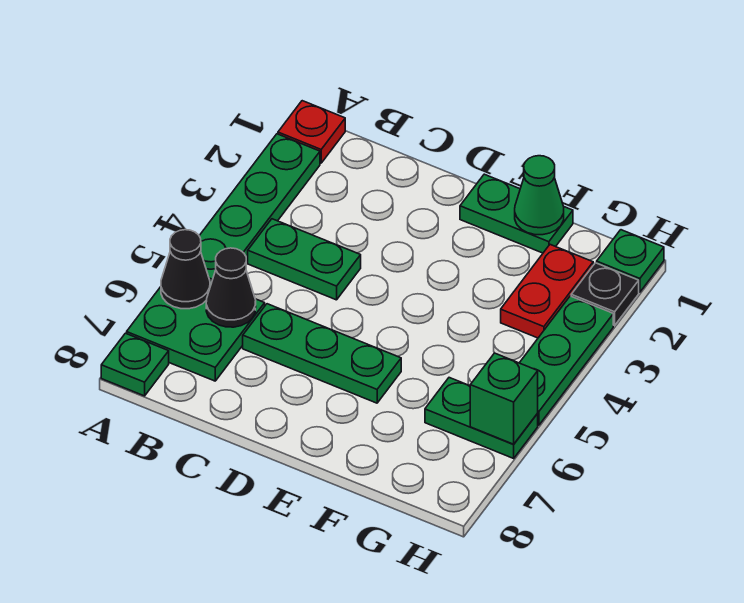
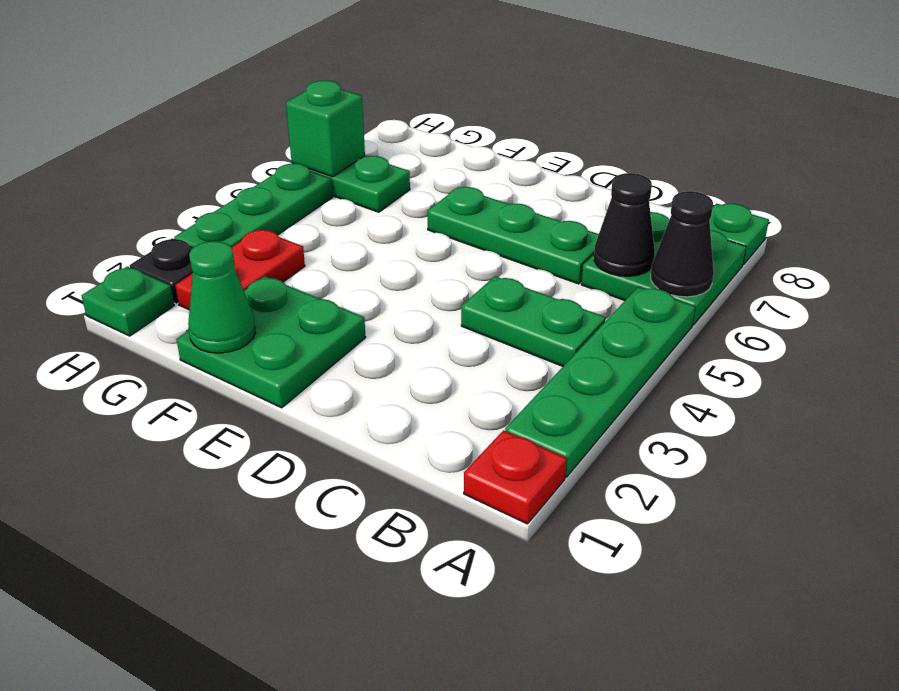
green plate E1:F1 level 1 -> green plate E1:F2 level 1

